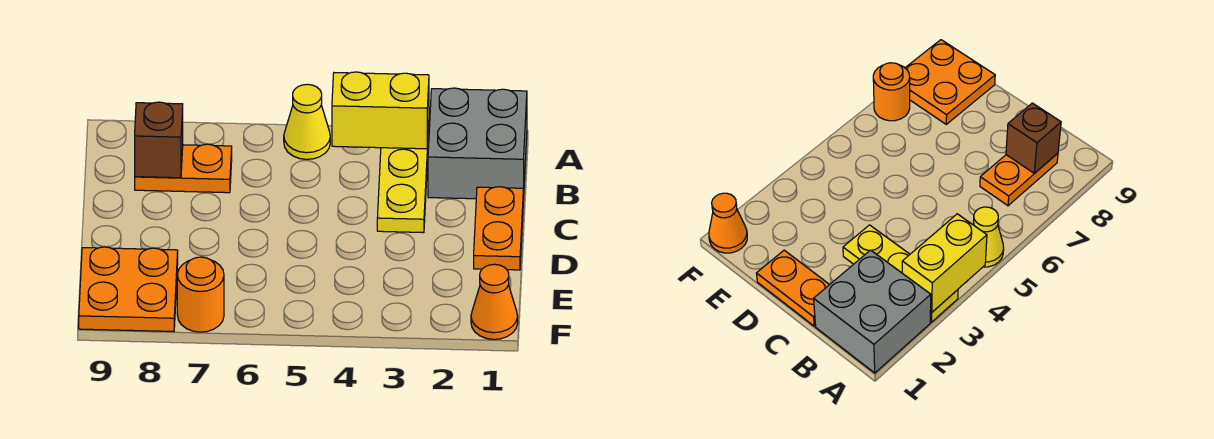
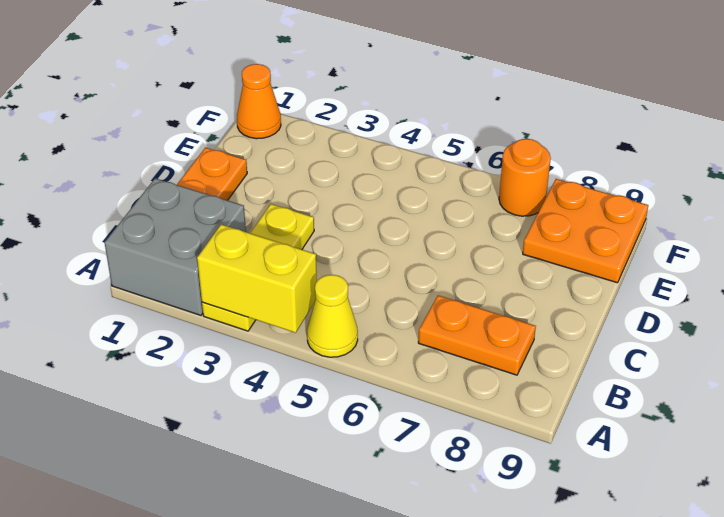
brown brick B8 level 2 -> none

